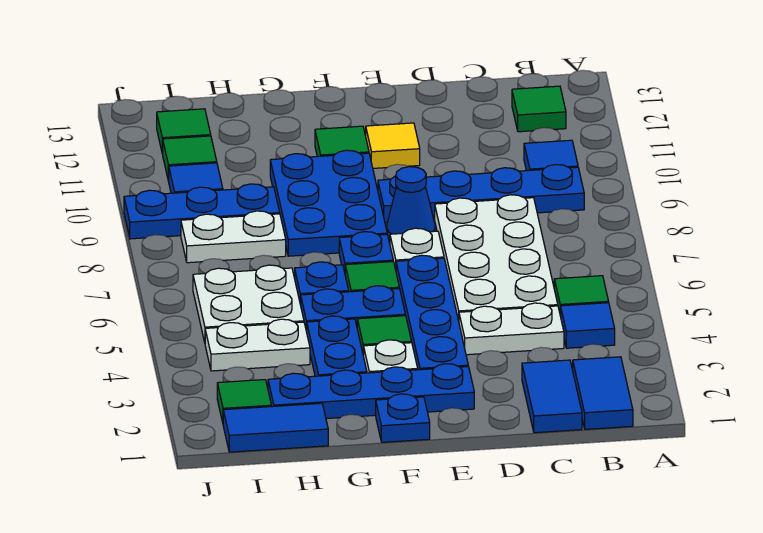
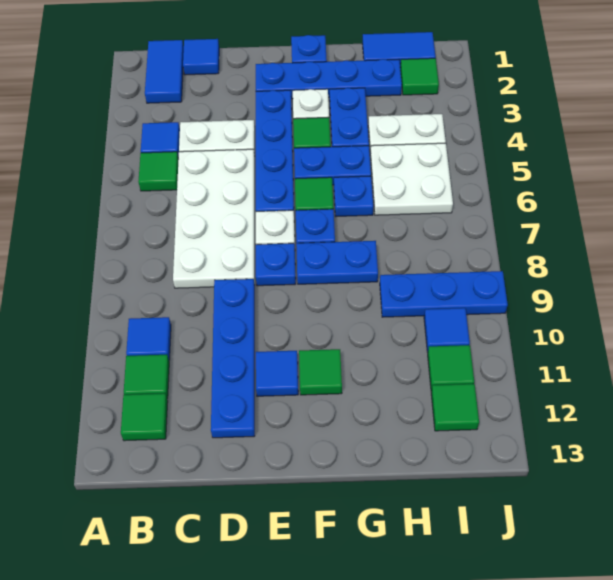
blue plate B9:E9 level 1 -> blue plate D9:D12 level 1
none -> green tile B11 level 1
blue tile C1:C2 level 1 -> blue tile C1 level 1
blue cone E8 level 1 -> blue plate E8 level 1
yellow tile E11 level 1 -> blue tile E11 level 1
blue plate F8:G10 level 1 -> blue plate F8:G8 level 1
white plate H8:I8 level 1 -> none

